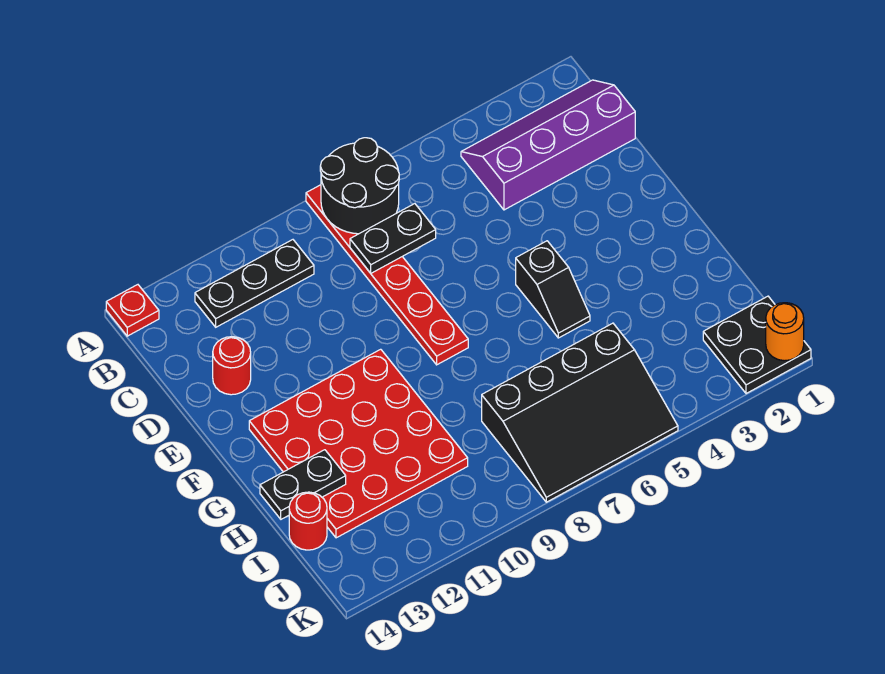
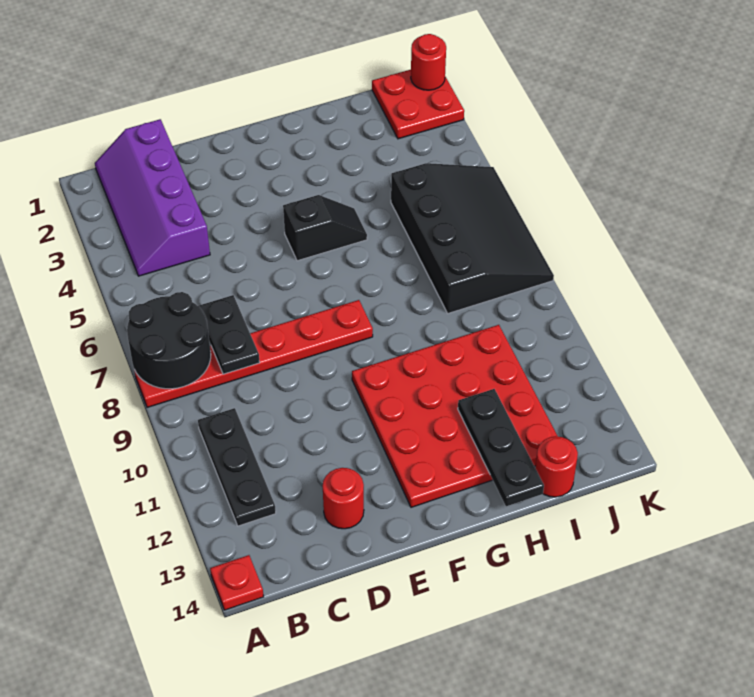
black plate H13:H14 level 2 -> black plate H12:H14 level 2
black plate J1:K2 level 1 -> red plate J1:K2 level 1
orange round brick K1 level 2 -> red round brick K1 level 2

